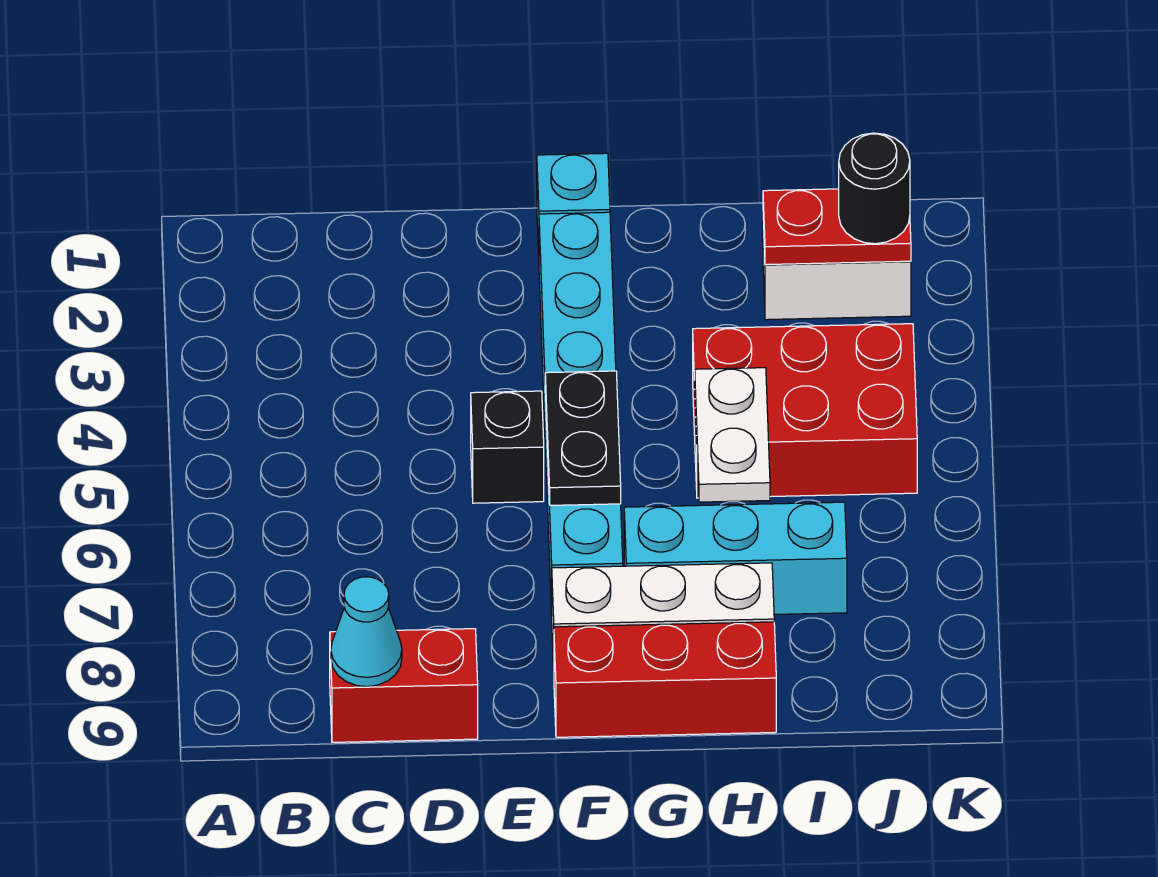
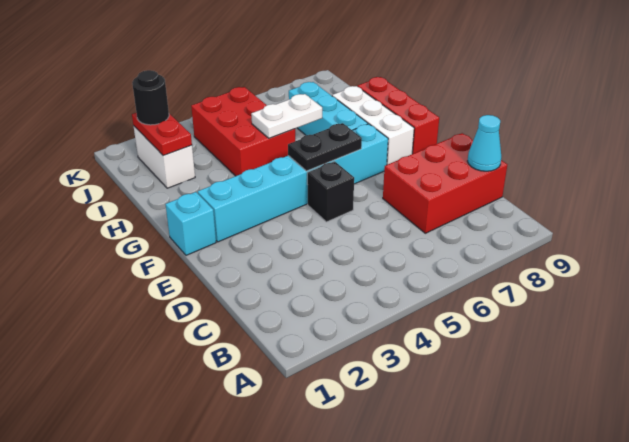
red brick C9:D9 level 1 -> red brick C7:D9 level 1

